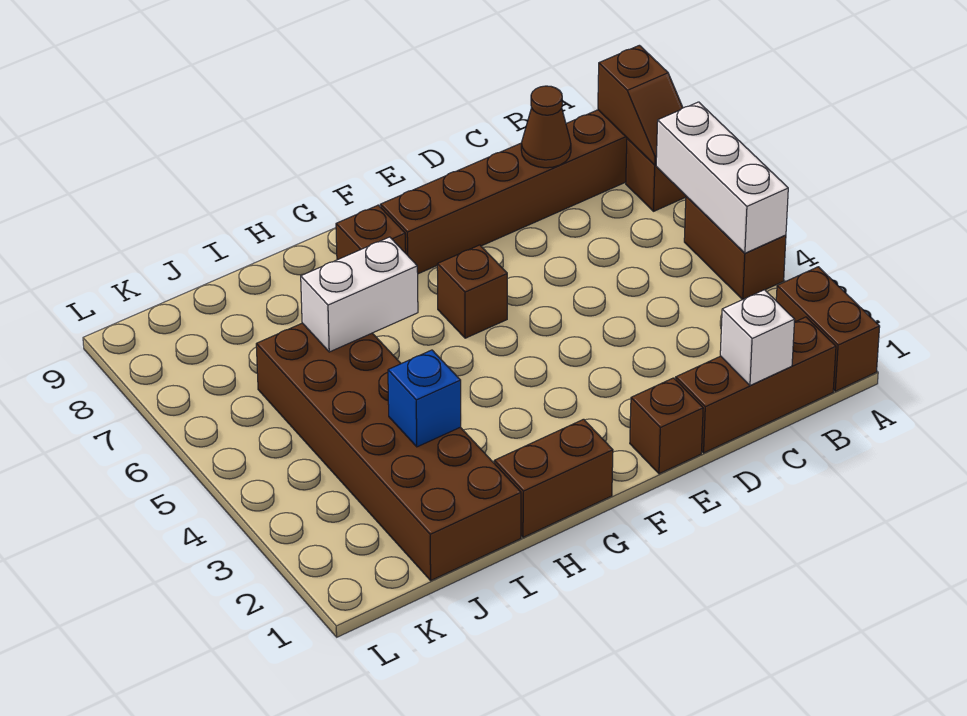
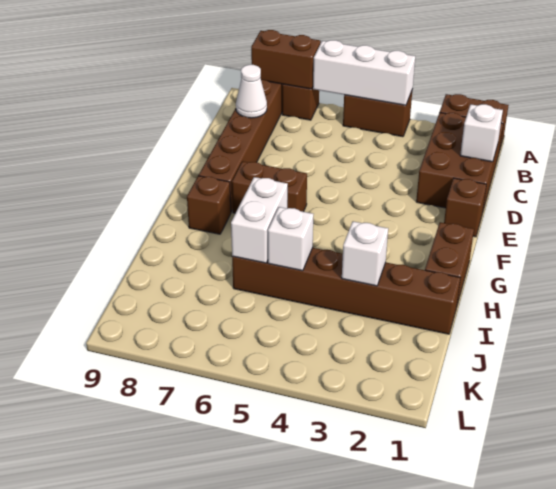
brown slope A7:A8 level 2 top 8 -> brown brick A7:A8 level 2
brown brick B1:D1 level 1 -> brown brick B1:D2 level 1
brown cone C8 level 2 -> white cone C8 level 2
brown brick F6 level 1 -> brown brick F6:F7 level 1
brown brick I1:J6 level 1 -> brown brick I1:I6 level 1
blue brick I3 level 2 -> white brick I3 level 2
none -> white brick I5 level 2

